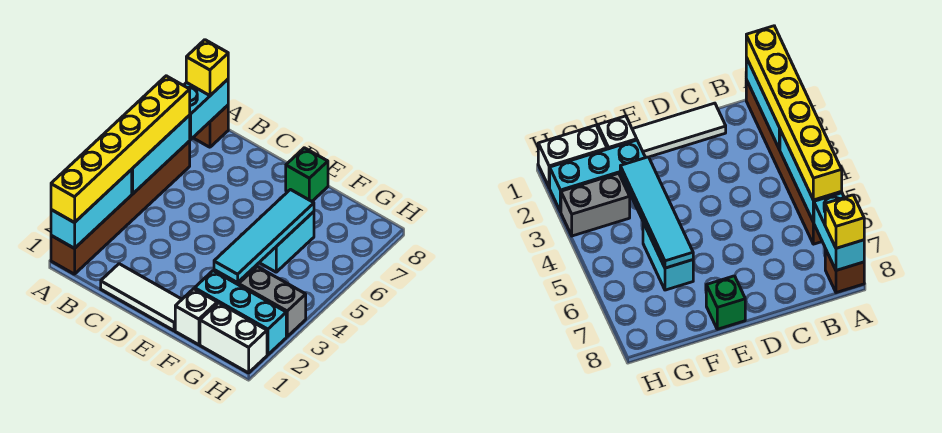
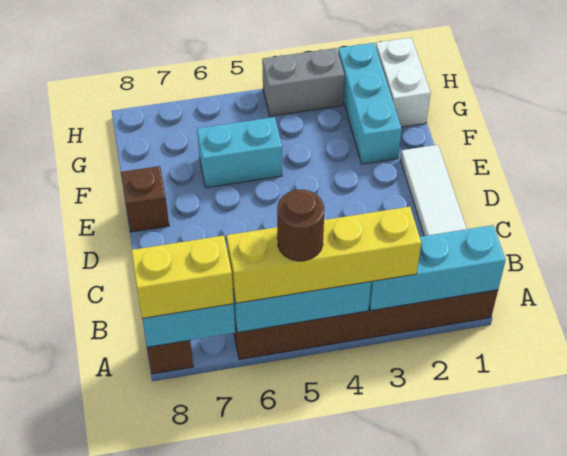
yellow brick A1:A6 level 3 -> yellow brick A3:A6 level 3
none -> brown round brick A5 level 4
yellow brick A8 level 3 -> yellow brick A7:A8 level 3
green brick E8 level 1 -> brown brick E8 level 1
white brick F1 level 1 -> none
cyan tile F3:F6 level 2 -> none
grey brick G3:H3 level 1 -> grey brick H3:H4 level 1

